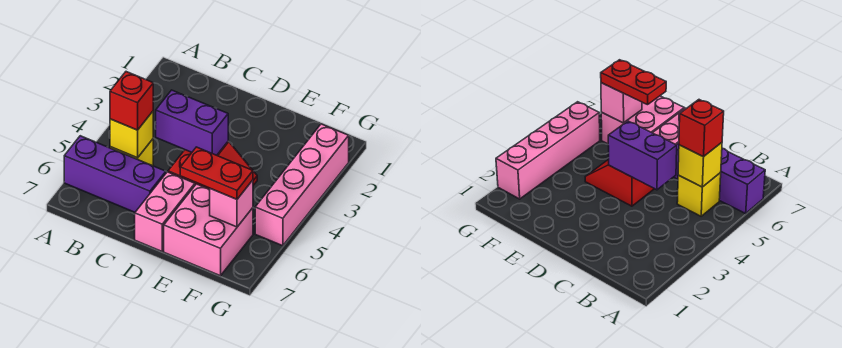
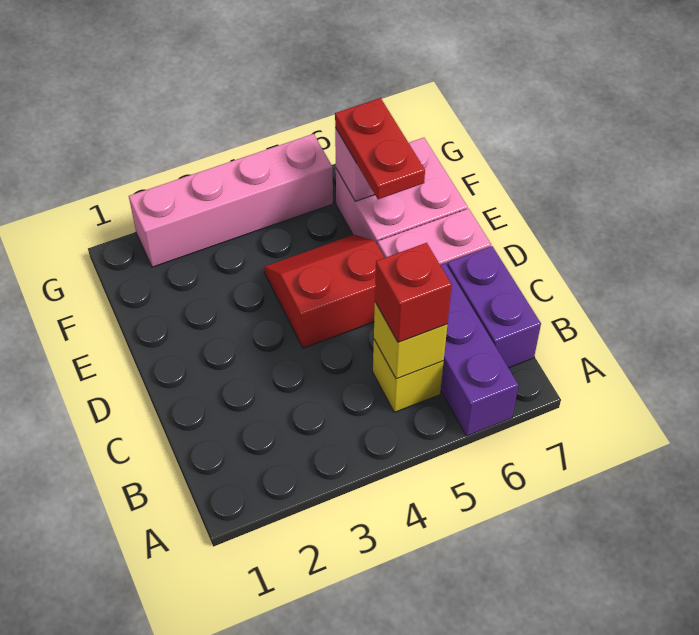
purple brick C4:D4 level 2 -> purple brick B7:C7 level 1

